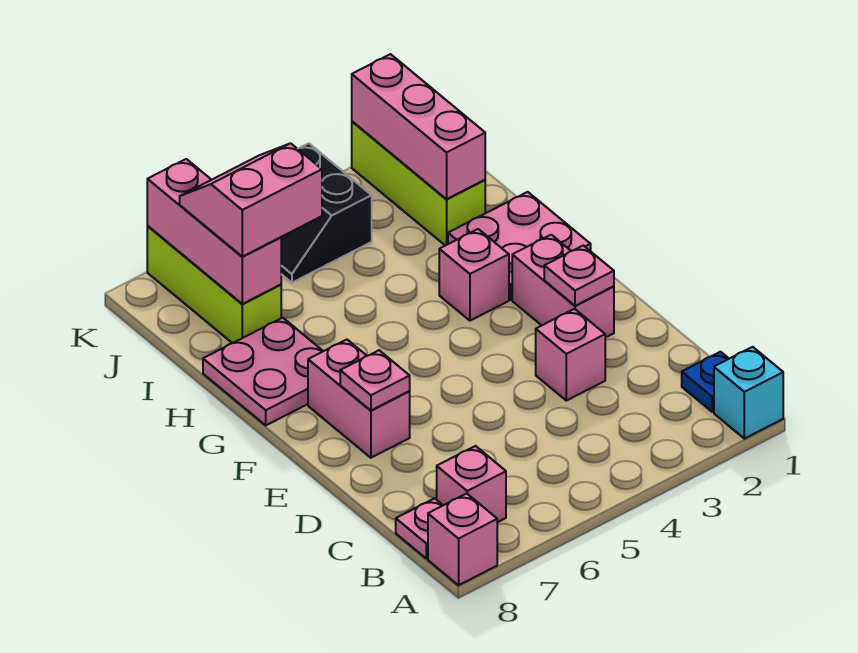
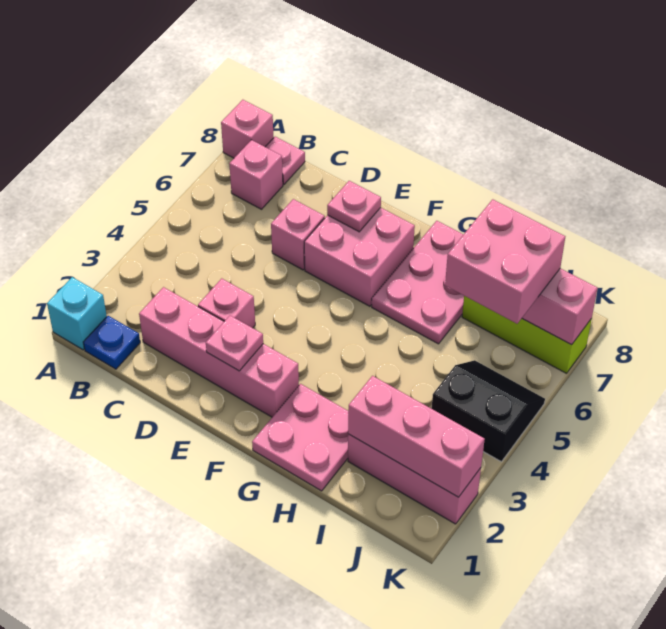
pink brick E2:F2 level 1 -> pink brick C2:F2 level 1
pink brick E7:F7 level 1 -> pink brick E6:F7 level 1
pink brick G3 level 1 -> pink brick D6 level 1
pink plate G7:H8 level 1 -> pink plate G6:H8 level 1
lime brick I2:K2 level 1 -> pink brick I2:K2 level 1
pink slope I6:J7 level 3 top I -> pink brick I6:J7 level 3

